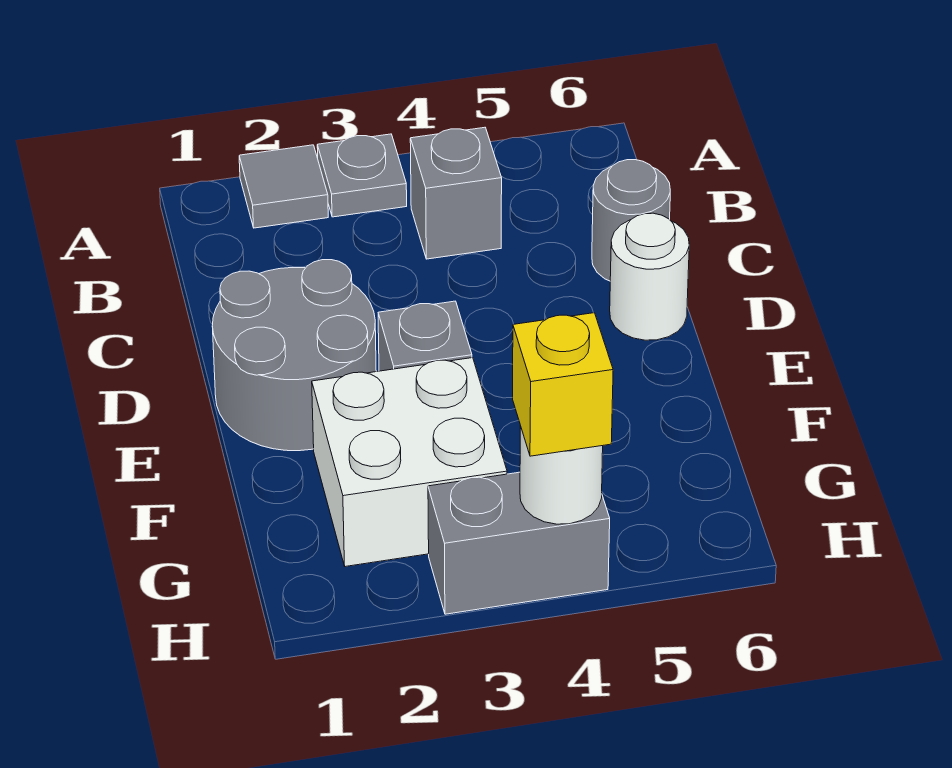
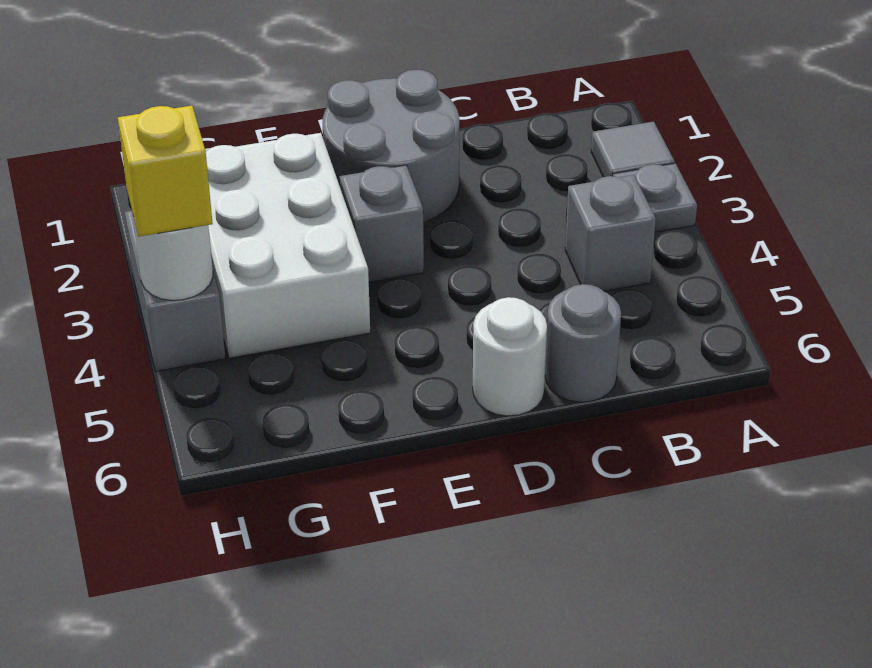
white brick F2:G3 level 1 -> white brick F2:G4 level 1

